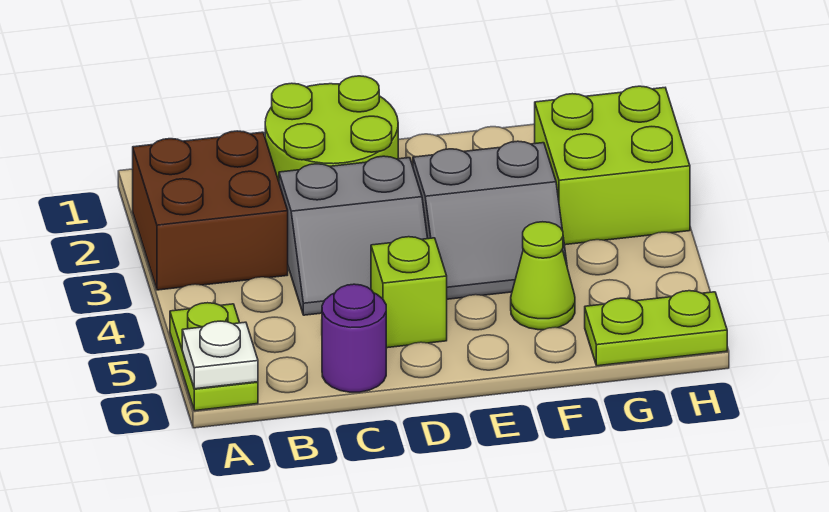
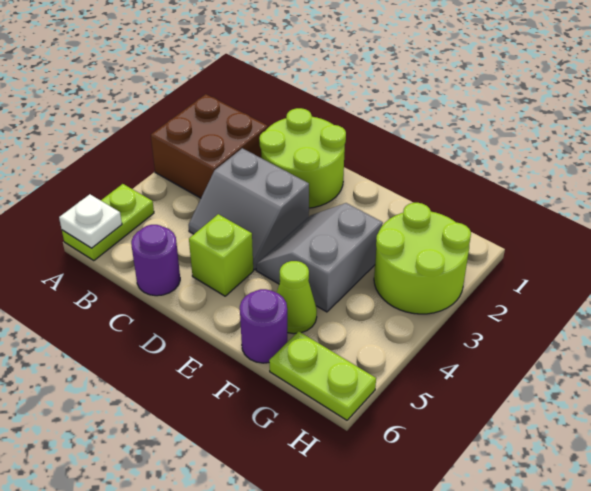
grey slope E3:F4 level 1 top 3 -> grey slope E3:F4 level 1 top F
none -> purple round brick F6 level 1
lime brick G2:H3 level 1 -> lime round brick G2:H3 level 1

